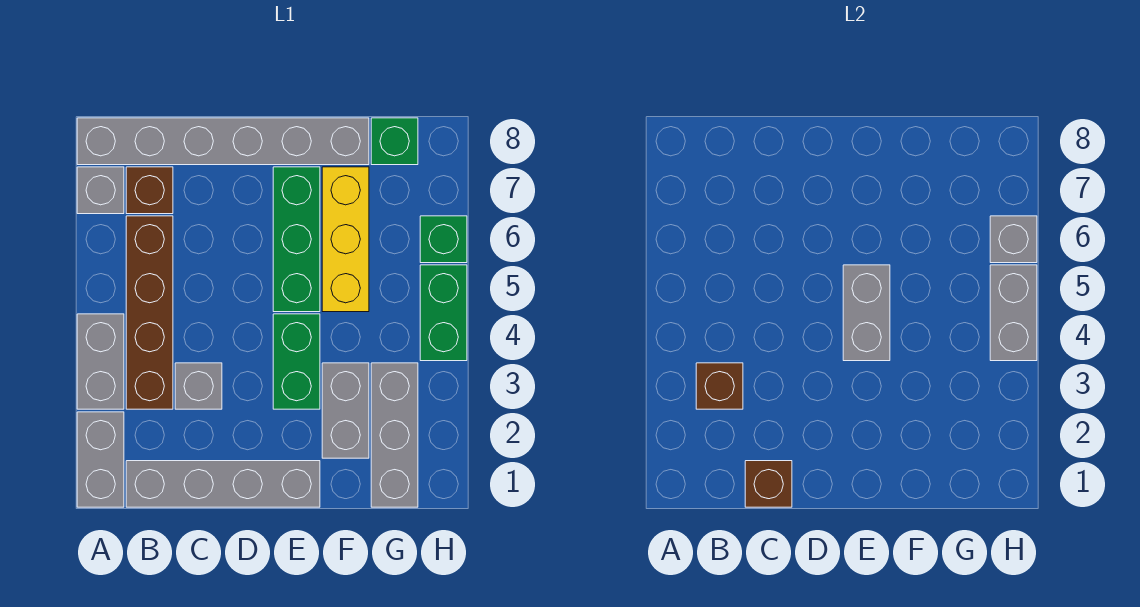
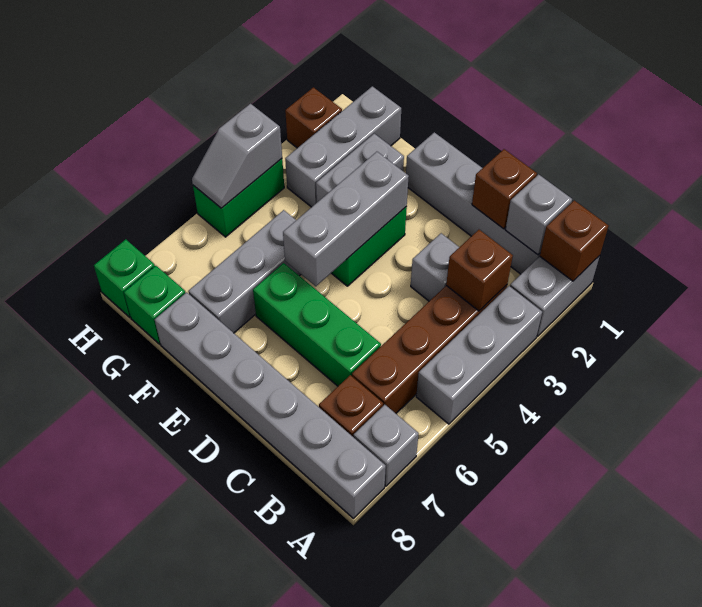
none -> brown brick A1 level 2
grey brick A3:A4 level 1 -> grey brick A3:A5 level 1
grey brick E4:E5 level 2 -> grey brick E3:E5 level 2
green brick E5:E7 level 1 -> green brick C6:E6 level 1
yellow brick F5:F7 level 1 -> grey brick F5:F7 level 1
none -> brown brick H2 level 1
grey brick H4:H5 level 2 -> grey slope H4:H5 level 2 top 4
green brick H6 level 1 -> green brick H8 level 1
grey brick H6 level 2 -> grey brick B1 level 2

